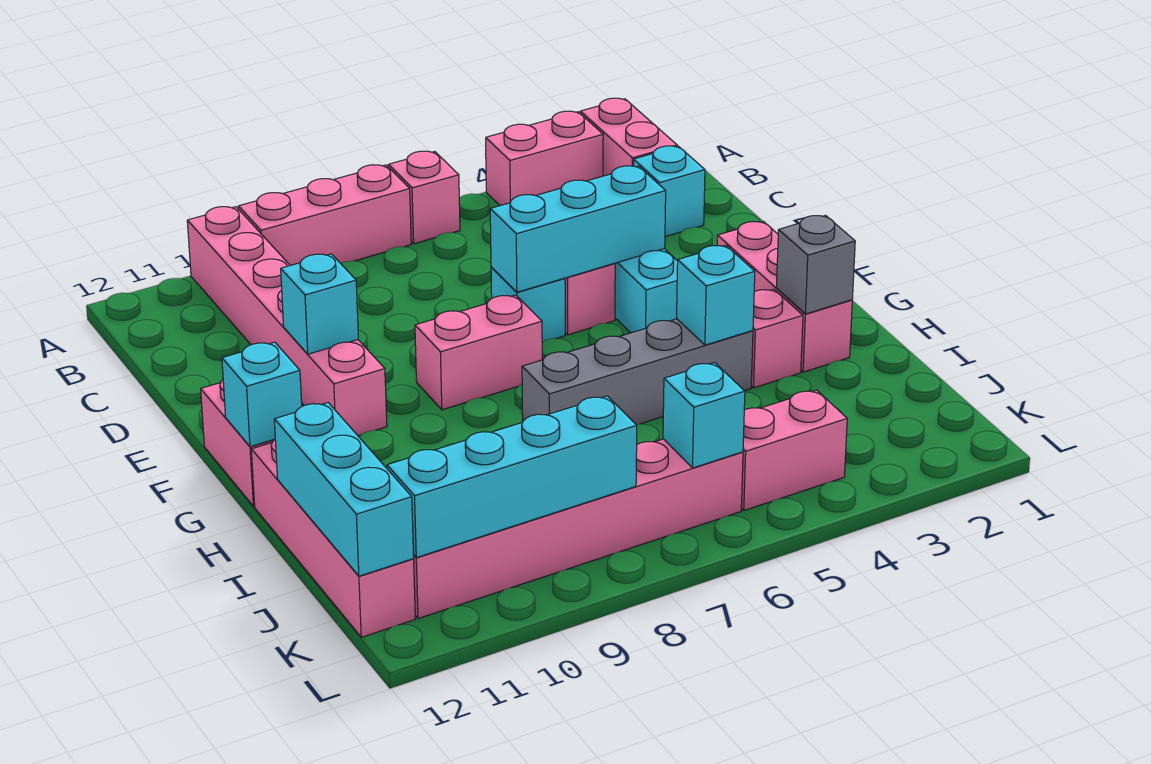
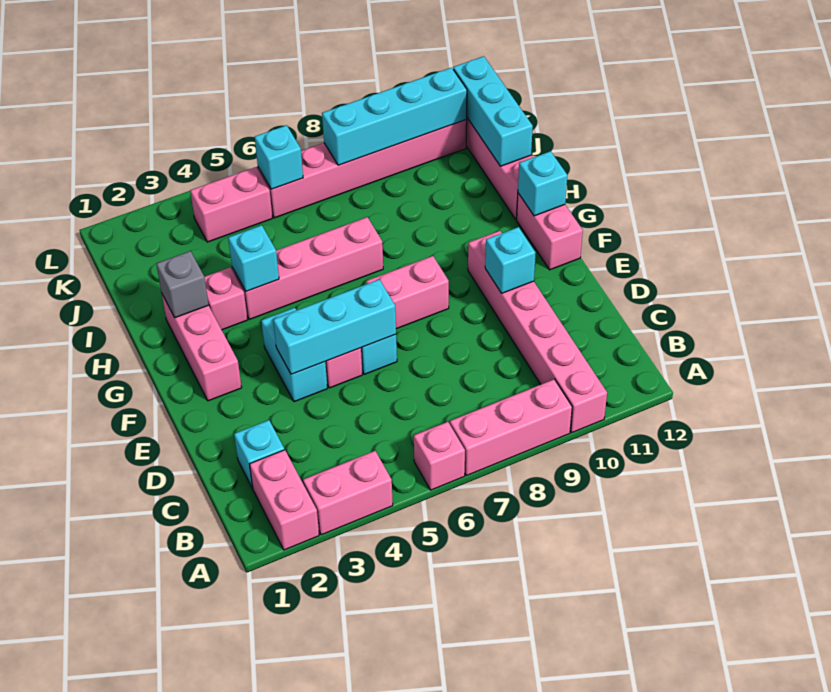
grey brick H4:H7 level 1 -> pink brick H4:H7 level 1

